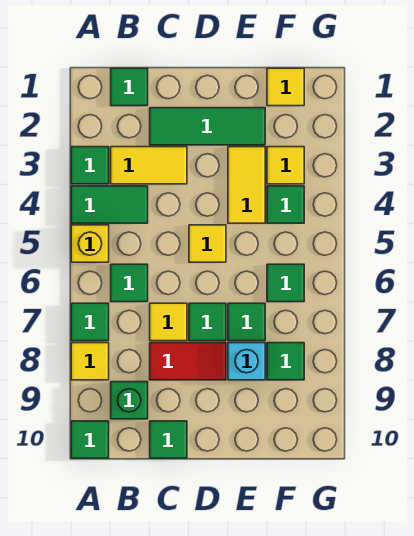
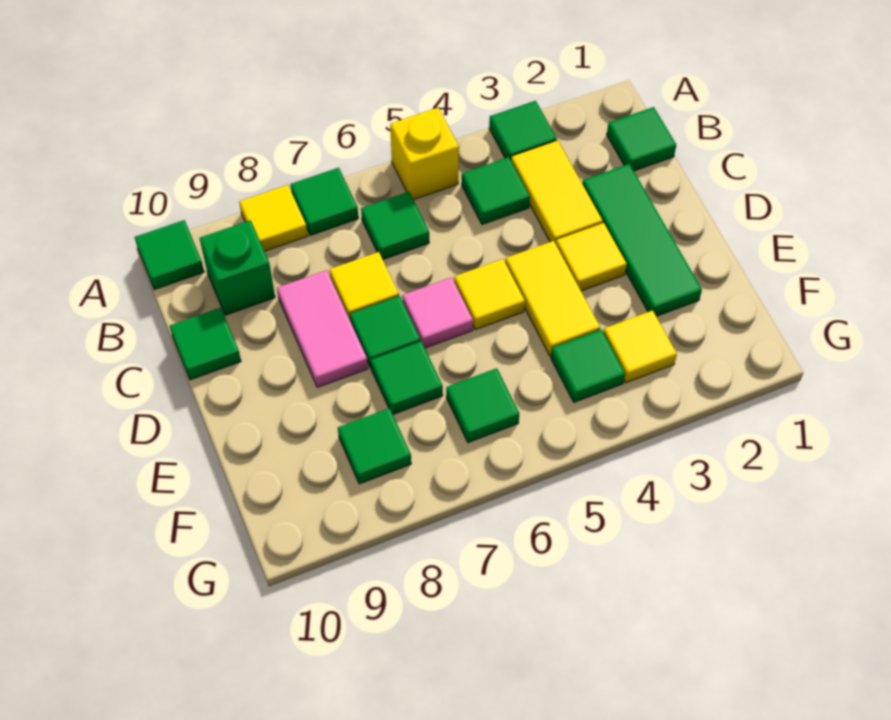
green tile A4:B4 level 1 -> green tile B4 level 1
red tile C8:D8 level 1 -> pink tile C8:D8 level 1
none -> pink tile D6 level 1
yellow tile E3:E4 level 1 -> yellow tile D4:E4 level 1
cyan brick E8 level 1 -> none
yellow tile F1 level 1 -> yellow tile D3 level 1

